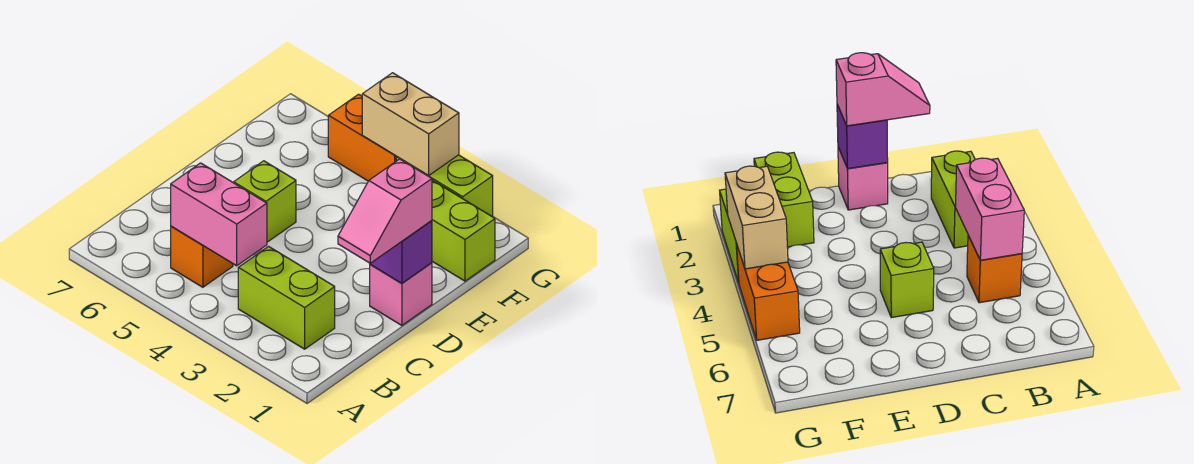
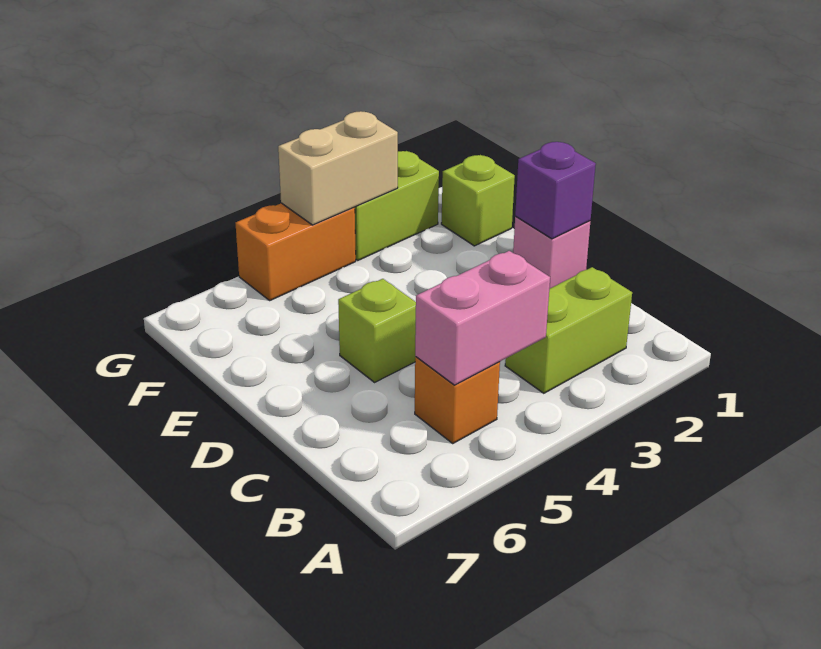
pink slope C1:D1 level 3 top D -> none
lime brick F1:F2 level 1 -> lime brick F1 level 1

